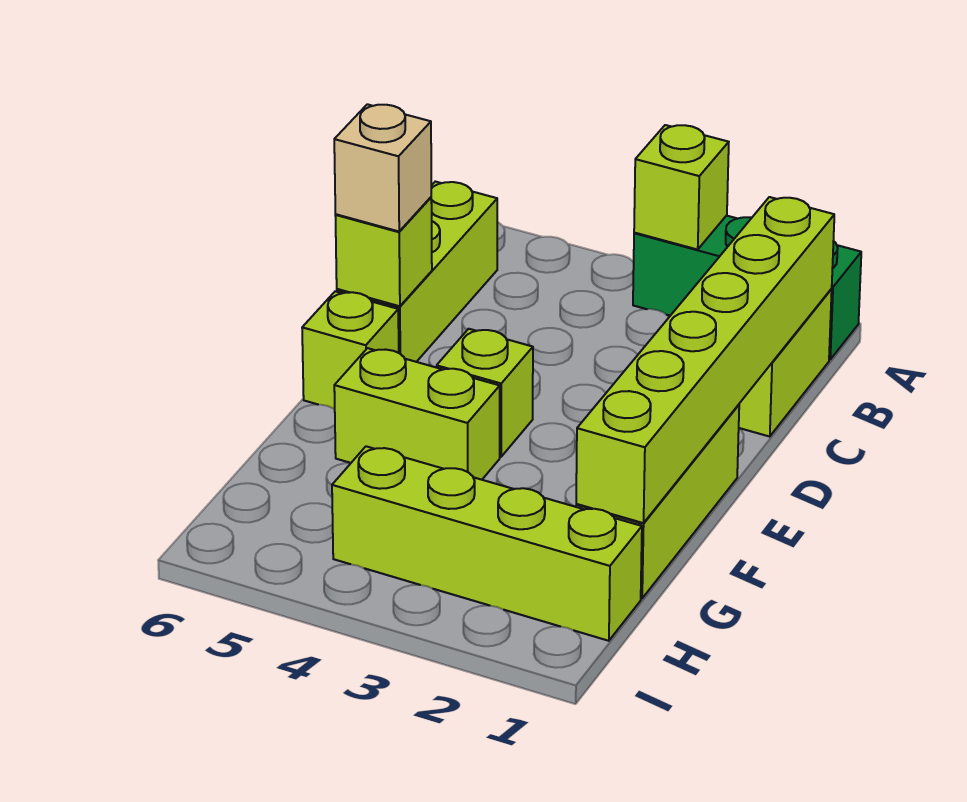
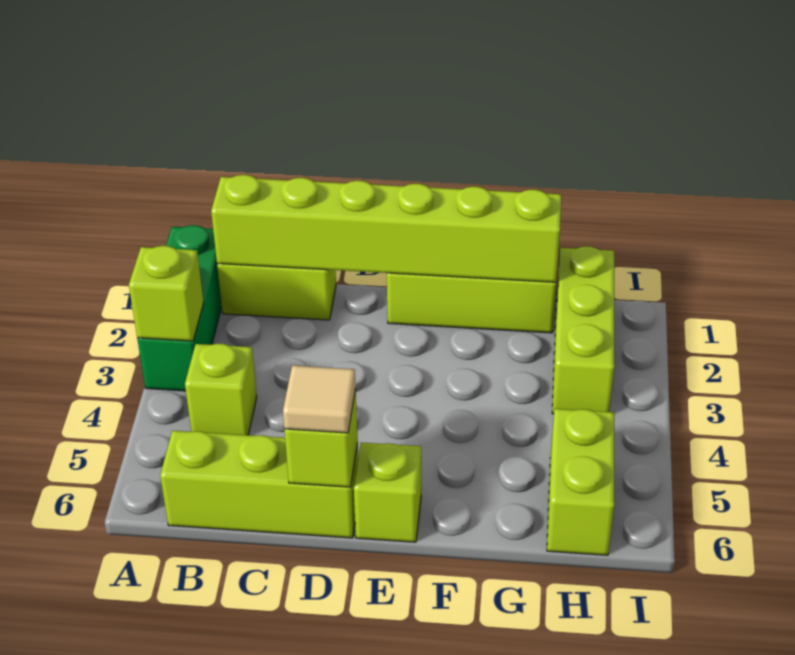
tan brick D6 level 3 -> tan tile D6 level 3
lime brick E4 level 1 -> lime brick B4 level 1
lime brick F4:F5 level 1 -> lime brick H5:H6 level 1
lime brick H1:H4 level 1 -> lime brick H1:H3 level 1

